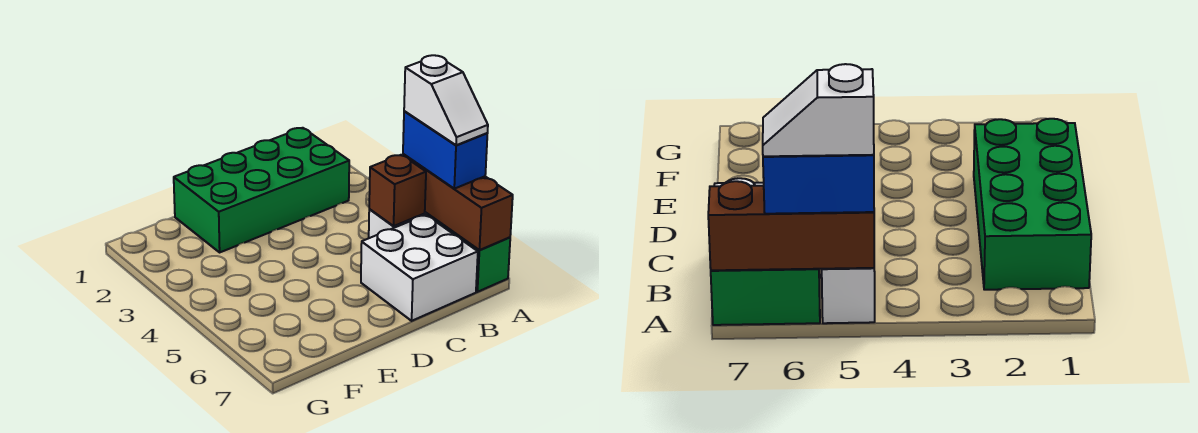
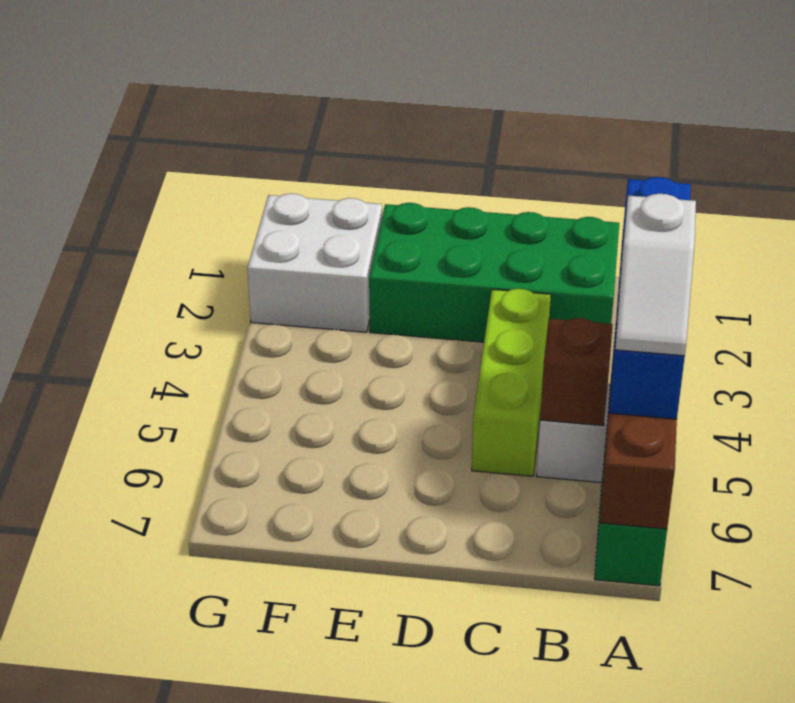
blue brick A5:A6 level 3 -> blue brick A3:A6 level 3
white brick B6:C7 level 1 -> white brick F1:G2 level 1
none -> lime brick C3:C5 level 1

